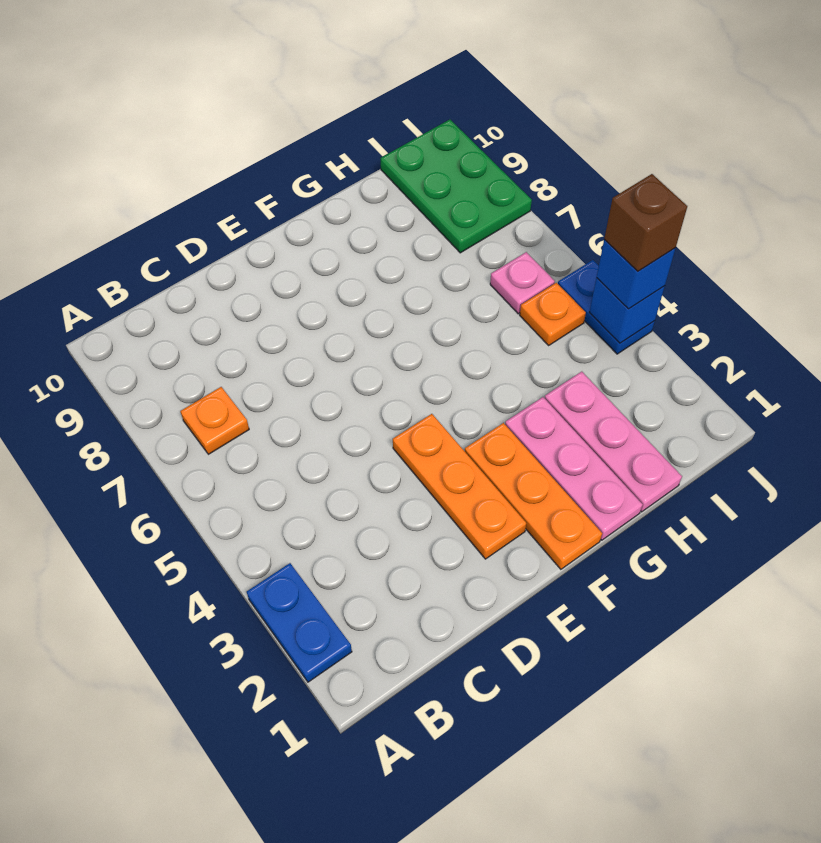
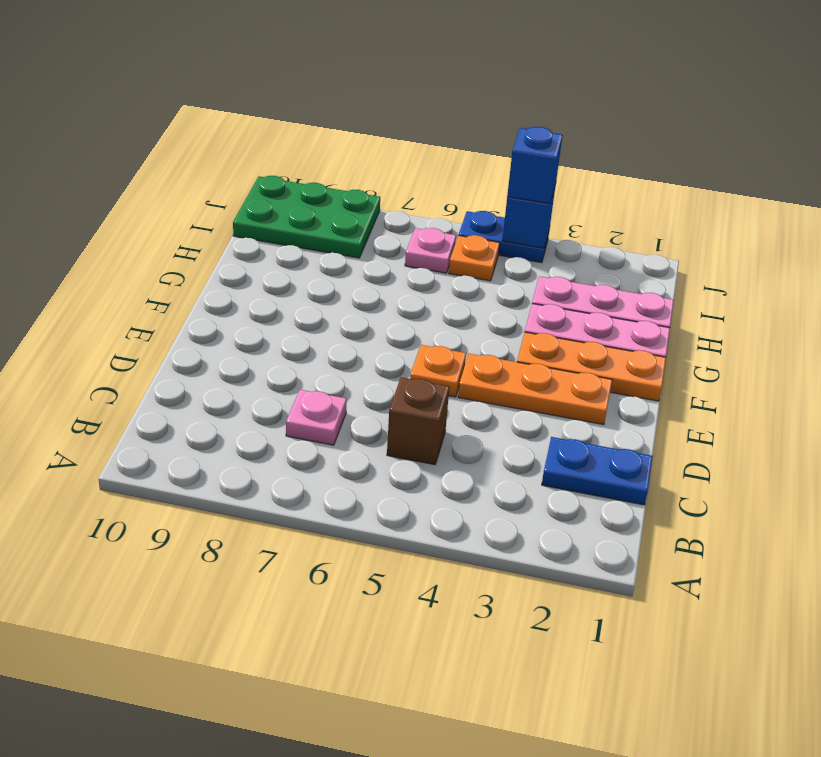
blue plate A2:A3 level 1 -> blue plate C1:C2 level 1
orange plate B7 level 1 -> orange plate E5 level 1
none -> pink plate C7 level 1
brown brick J4 level 4 -> brown brick C5 level 1

